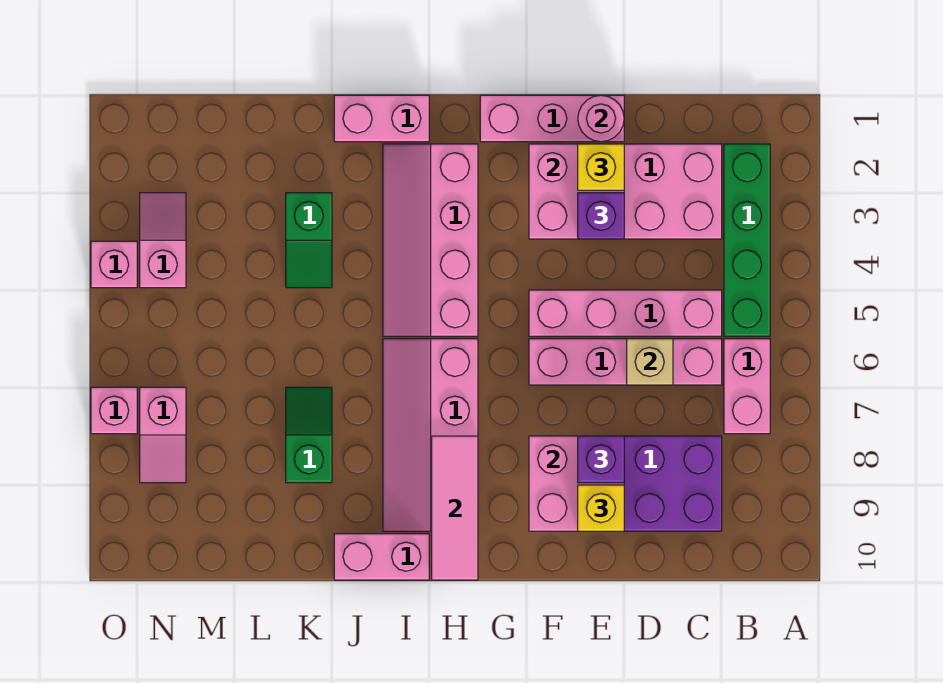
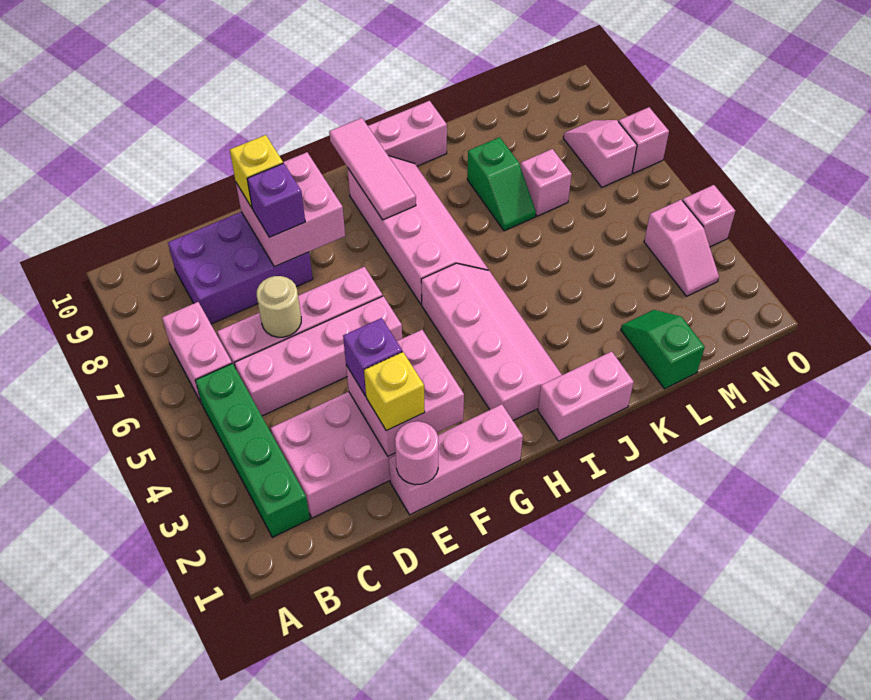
tan brick D6 level 2 -> tan round brick D6 level 2
green slope K3:K4 level 1 top 3 -> green slope L1:L2 level 1 top 1
none -> pink brick L7 level 1

